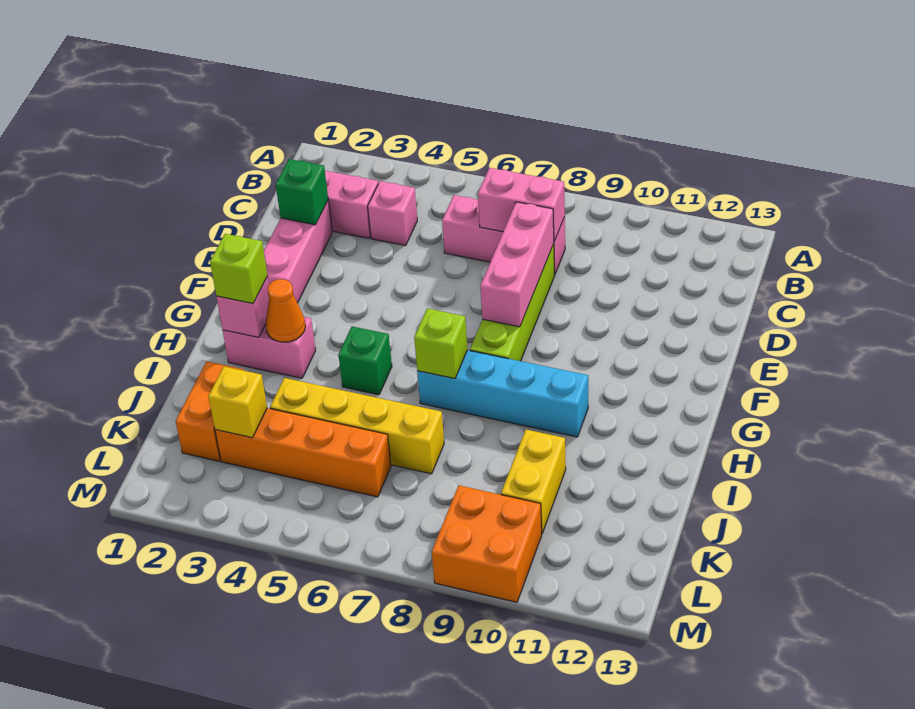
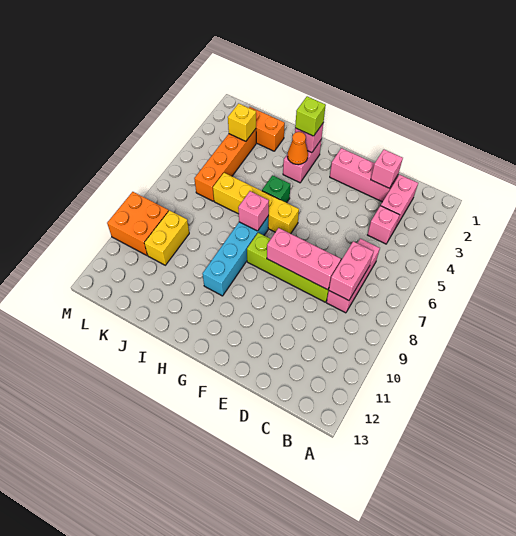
green brick D2 level 2 -> pink brick D2 level 2
lime brick H7 level 2 -> pink brick H7 level 2
yellow brick J4:J7 level 1 -> yellow brick G6:J6 level 1
yellow brick J10:K10 level 1 -> yellow brick K9:K10 level 1

